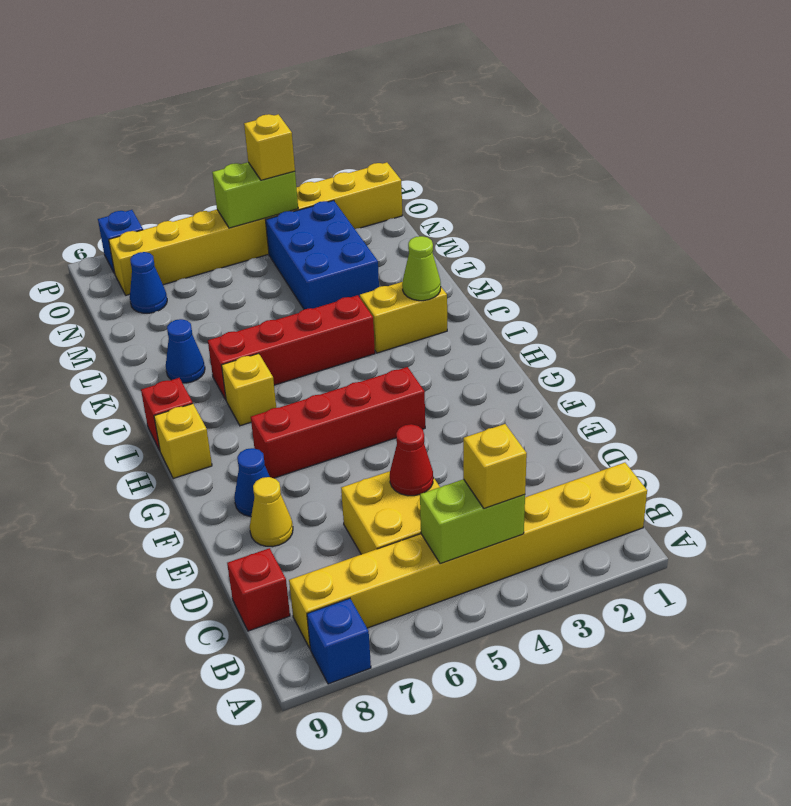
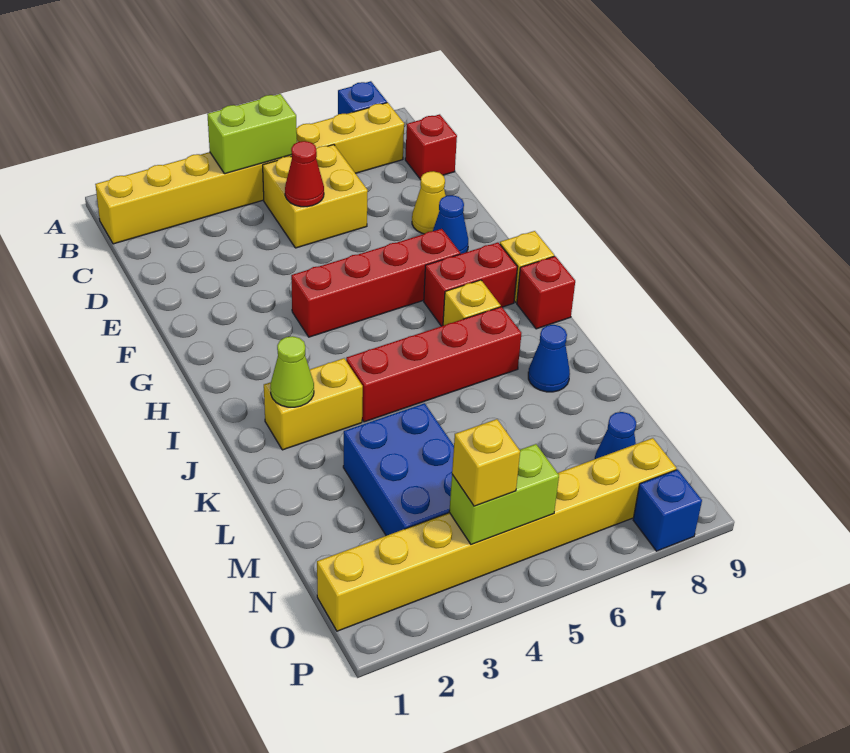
yellow brick B4 level 3 -> none
none -> red brick H7:H8 level 1

